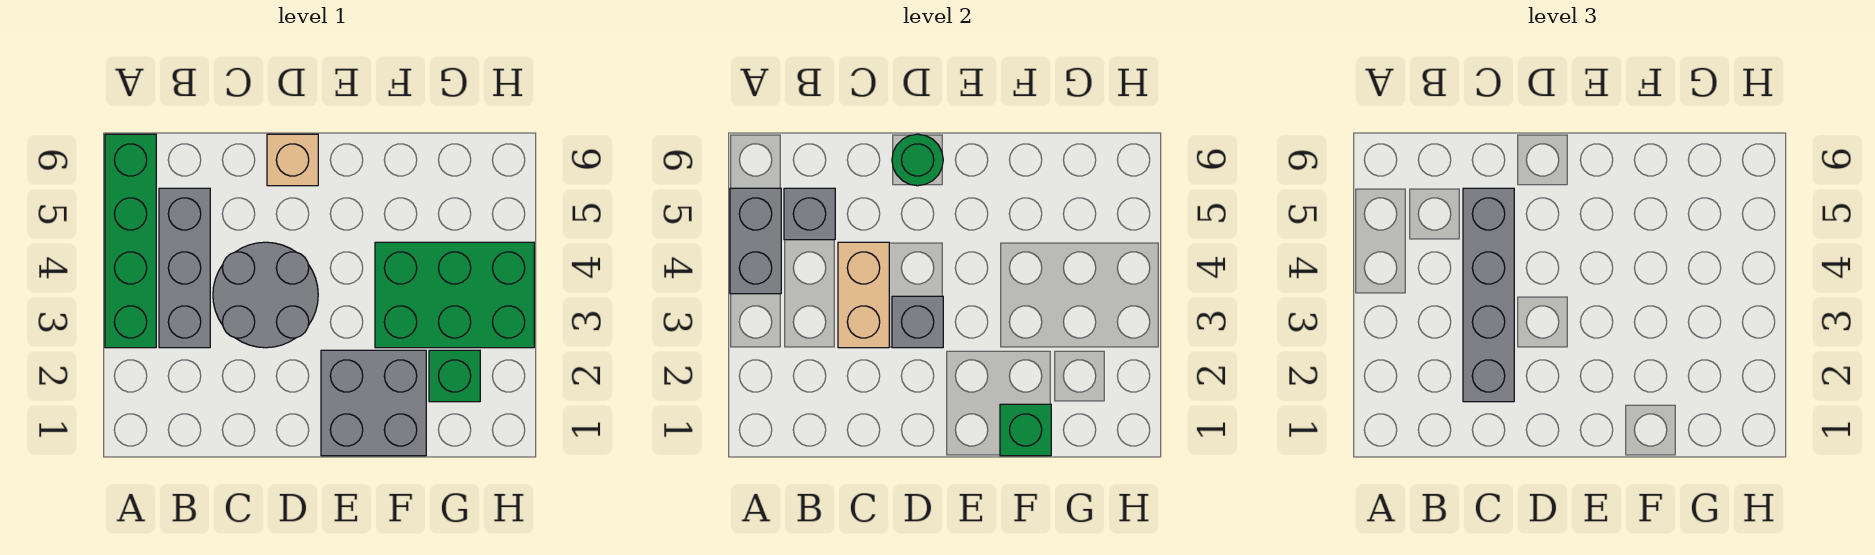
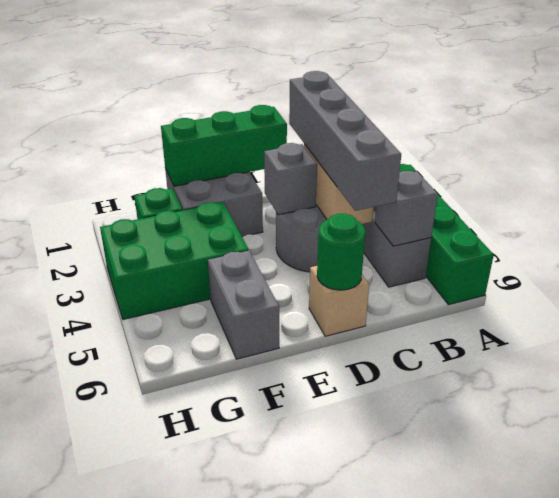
grey brick A4:A5 level 2 -> grey brick F5:F6 level 1
green brick F1 level 2 -> green brick D1:F1 level 2

